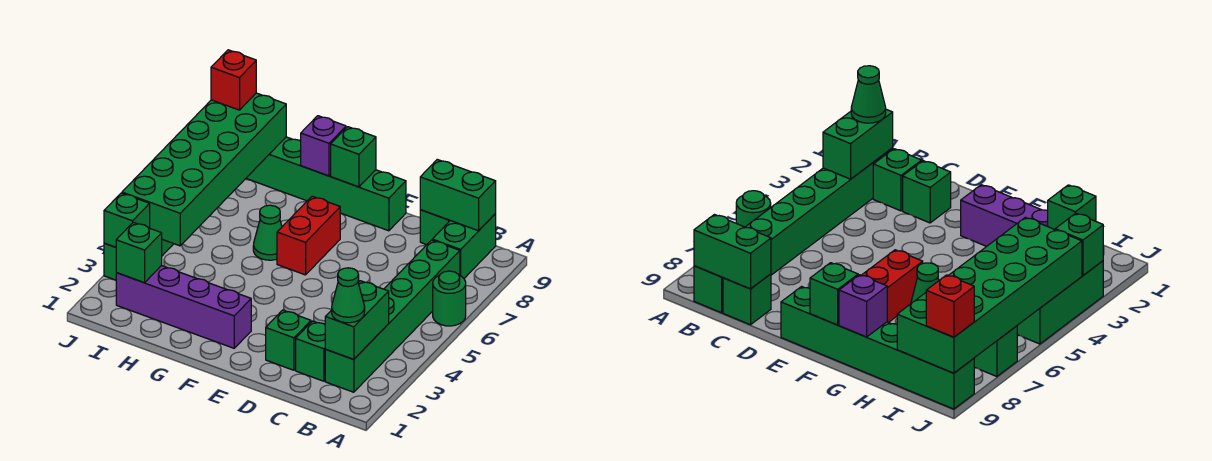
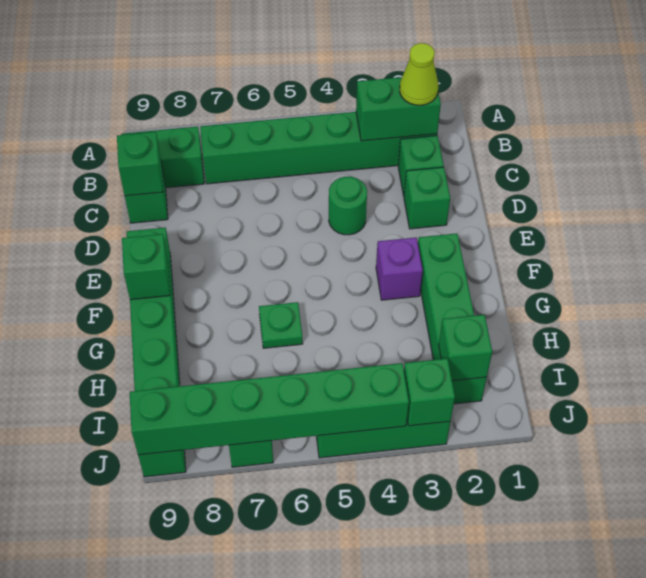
green round brick A6 level 1 -> green round brick D4 level 1
green cone B2 level 3 -> lime cone B2 level 3
green brick B9:C9 level 2 -> green brick C9 level 2
purple brick F2:I2 level 1 -> green brick F2:I2 level 1
red brick F6:F7 level 1 -> none
green cone G6 level 1 -> green plate G6 level 1
purple brick G9 level 2 -> purple brick F3 level 1
green brick I4:J9 level 2 -> green brick J4:J9 level 2
red brick J9 level 3 -> none

